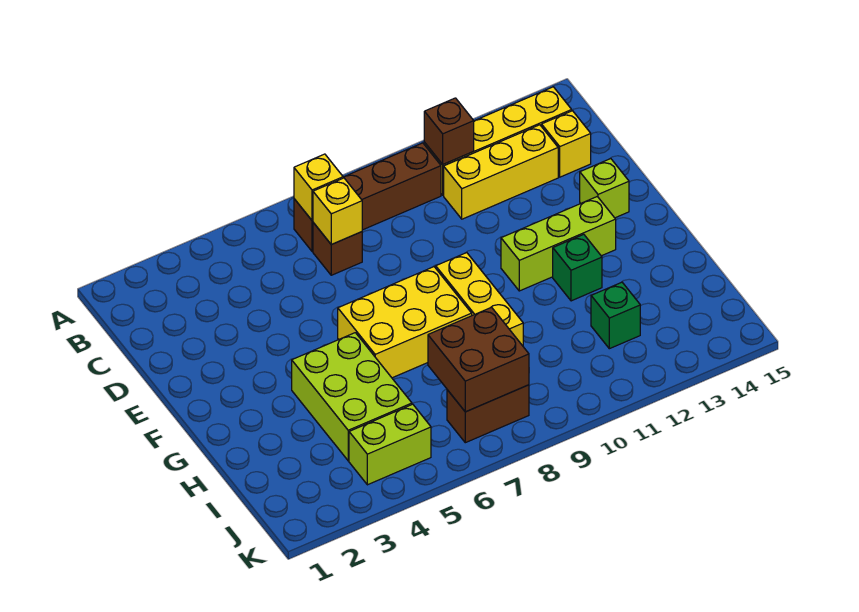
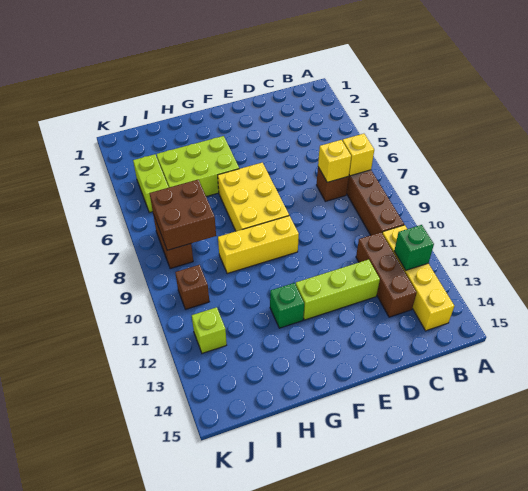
brown brick B11 level 2 -> brown brick J10 level 1
yellow brick C11:C13 level 1 -> brown brick C11:C13 level 1
yellow brick C14 level 1 -> none
lime brick E14 level 1 -> lime brick J12 level 1
lime brick F11:F13 level 1 -> lime brick D12:F12 level 1
green brick I12 level 1 -> green brick B12 level 2

